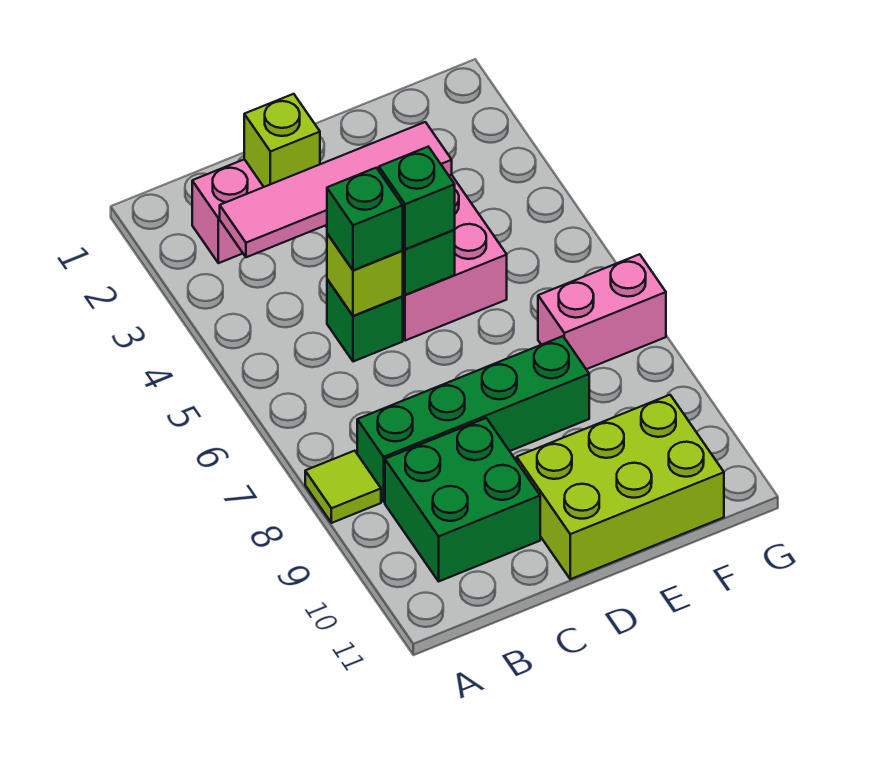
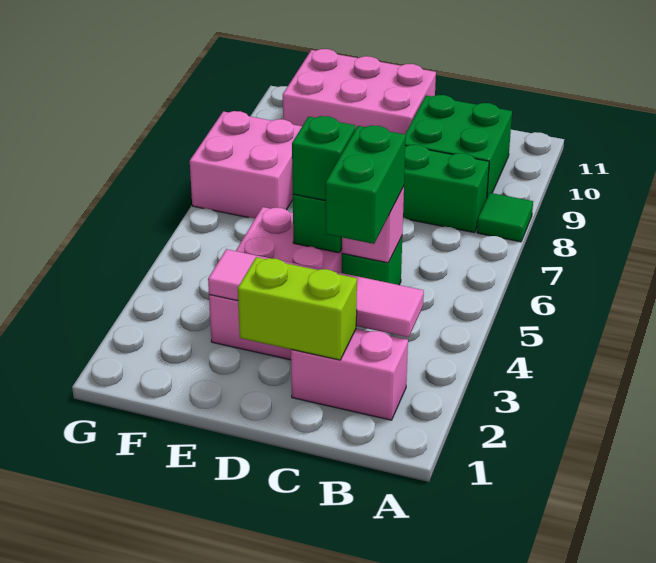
lime tile A8 level 1 -> green tile A8 level 1
lime brick C2 level 2 -> lime brick C2:D2 level 2
lime brick C5 level 2 -> pink brick C5 level 2
green brick C5 level 3 -> green brick C4:C5 level 3
lime brick D10:F11 level 1 -> pink brick D10:F11 level 1
pink brick F7:G7 level 1 -> pink brick F7:G8 level 1

